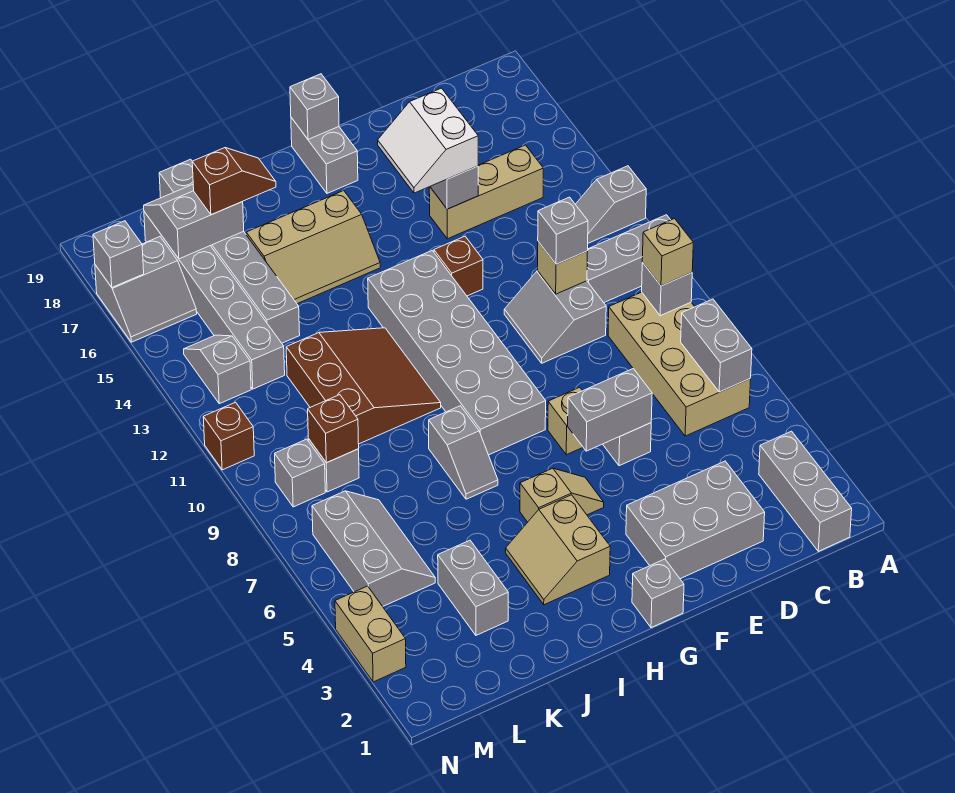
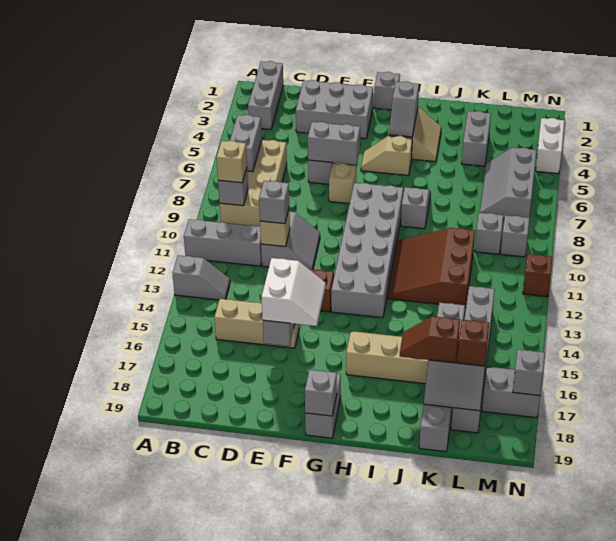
brown brick L9 level 2 -> brown brick L17 level 3
grey slope M13:M14 level 1 top 13 -> grey slope H3:H4 level 2 top 3
tan brick N3:N4 level 1 -> white brick N3:N4 level 1

